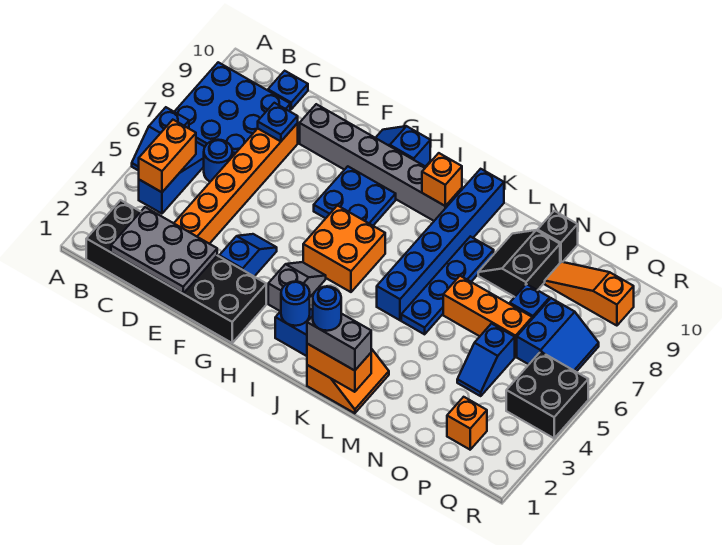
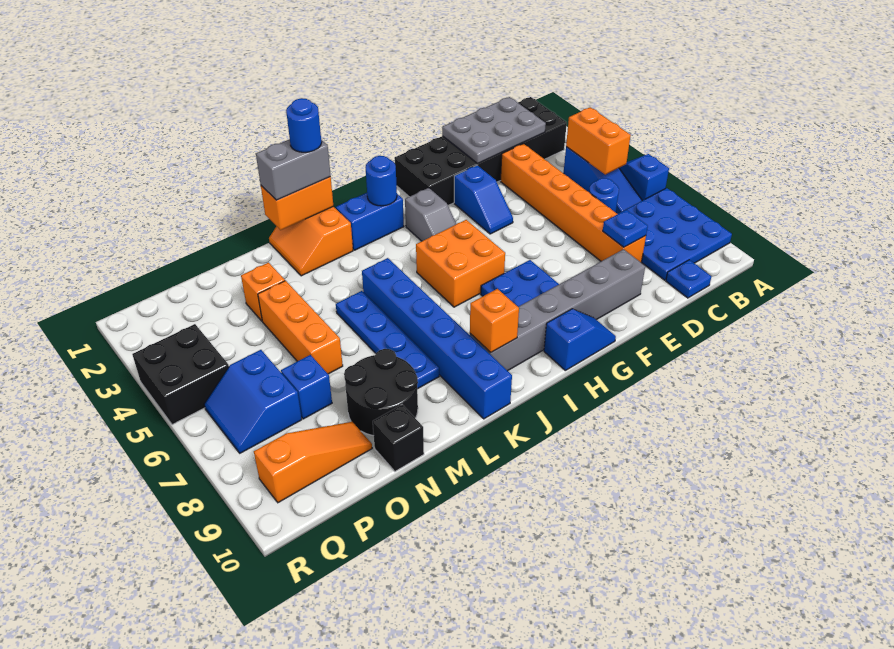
orange brick M6:O6 level 1 -> orange brick N4:N6 level 1
black slope M8:N9 level 1 top N -> black round brick M8:N9 level 1
blue slope O4:O5 level 1 top 5 -> none
orange brick P2 level 1 -> orange brick N3 level 1

